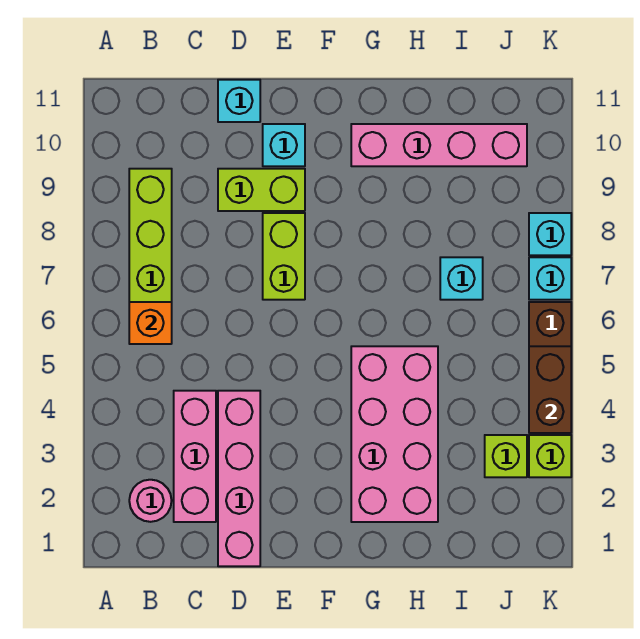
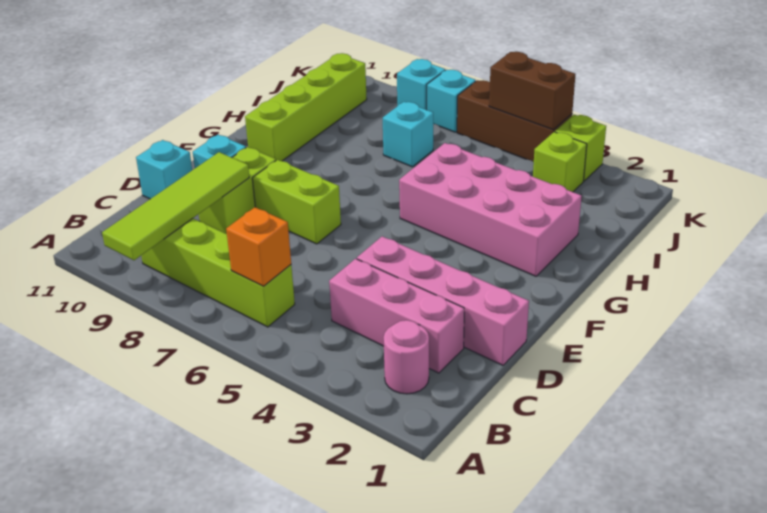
none -> lime tile A9:D9 level 2
pink brick G10:J10 level 1 -> lime brick G10:J10 level 1

